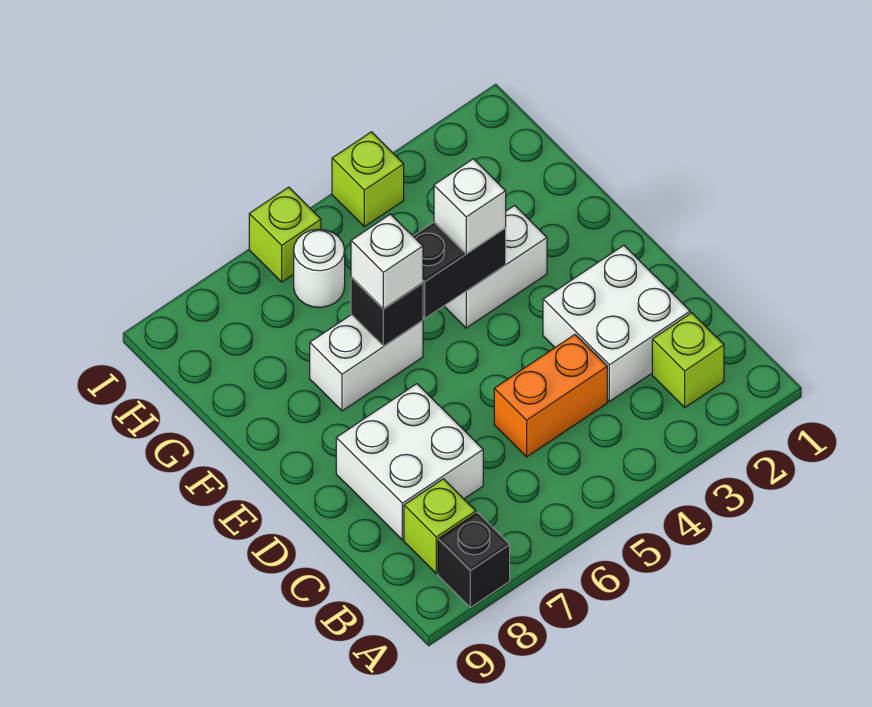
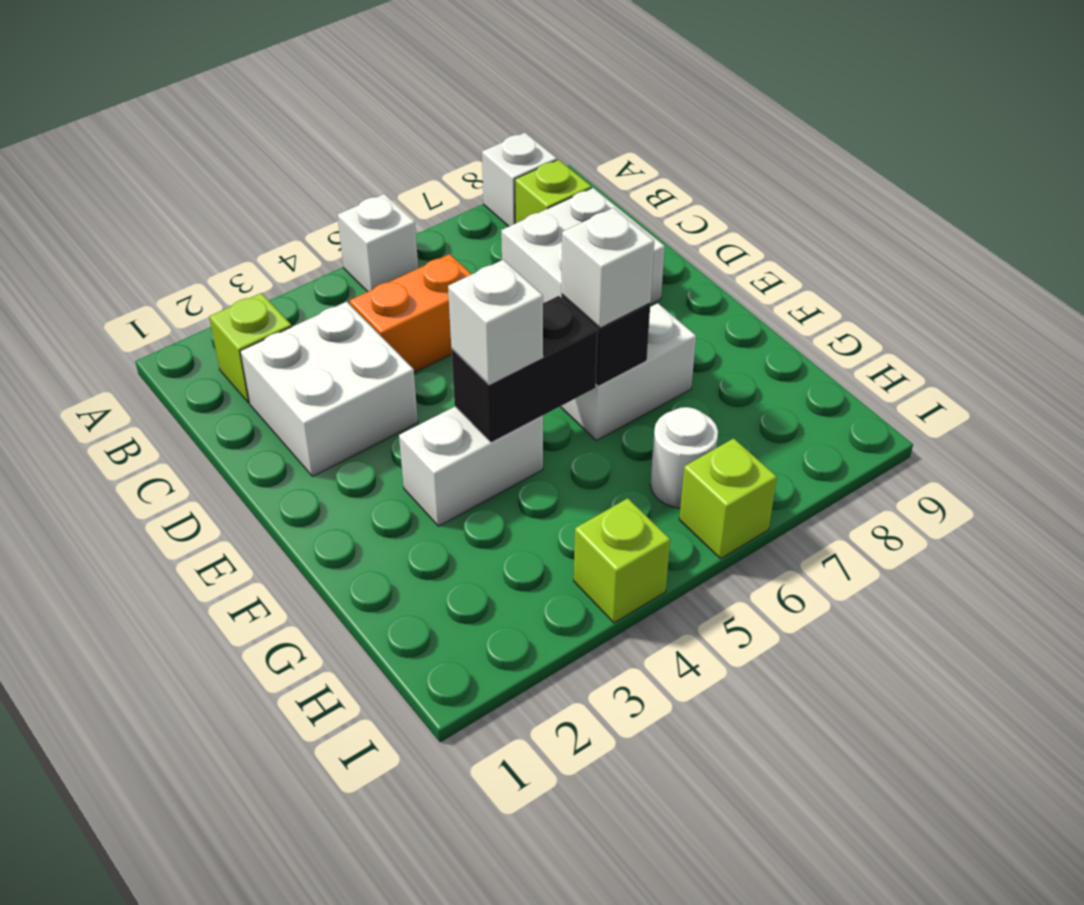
none -> white brick A5 level 1
black brick A8 level 1 -> white brick A8 level 1

